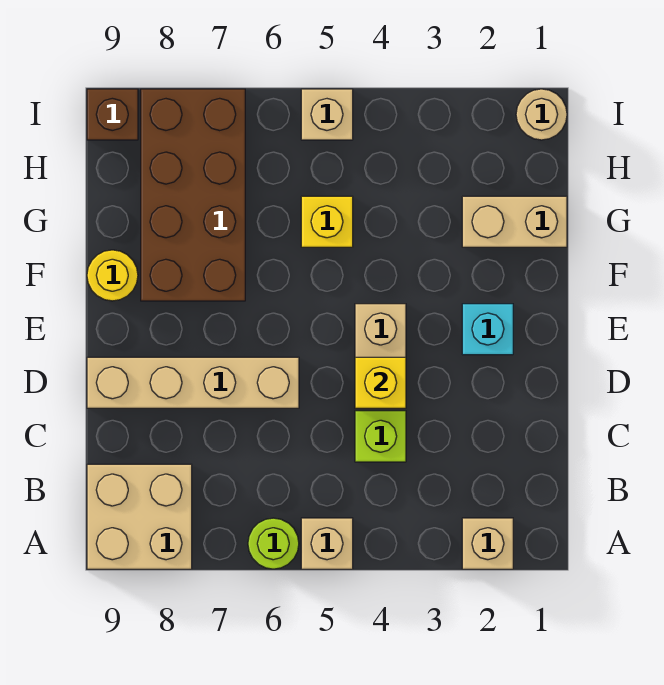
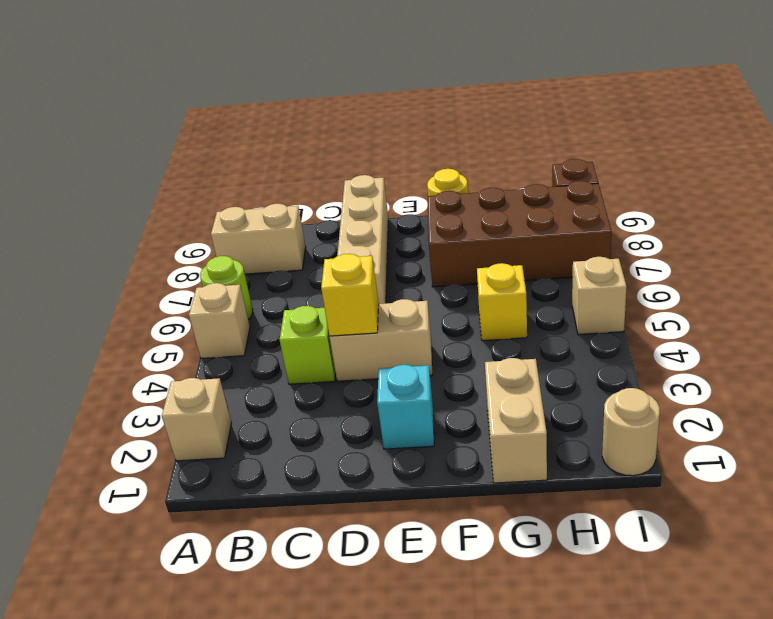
tan brick A8:B9 level 1 -> tan brick A8:B8 level 1

